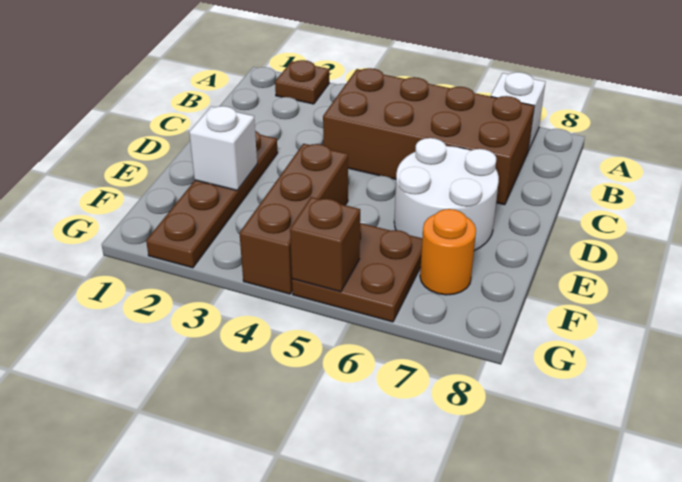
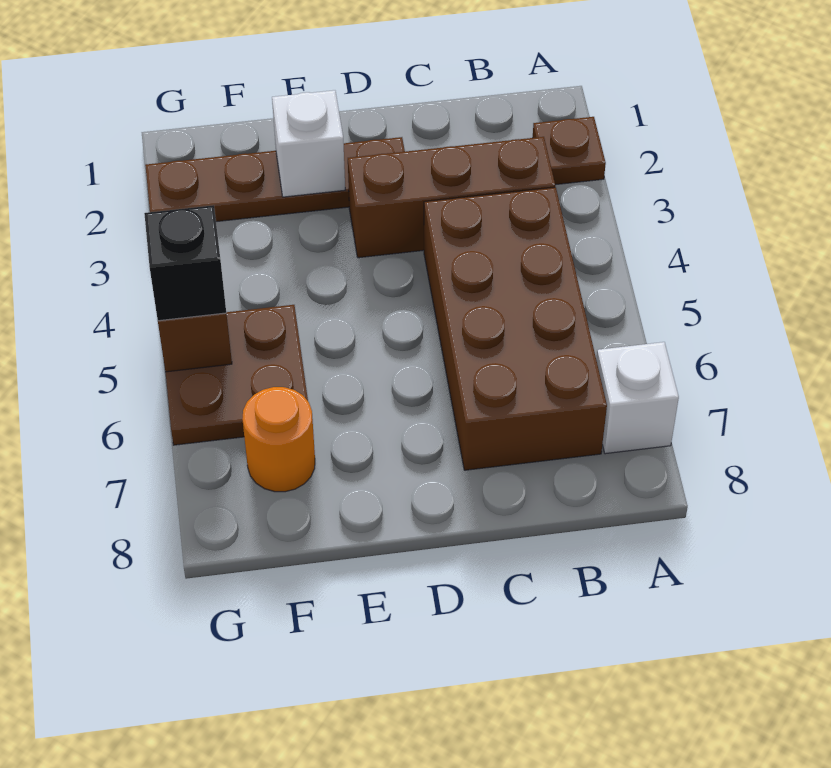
white round brick D6:E7 level 1 -> none
brown brick E4:G4 level 1 -> brown brick B3:D3 level 1
none -> black brick G5 level 3

